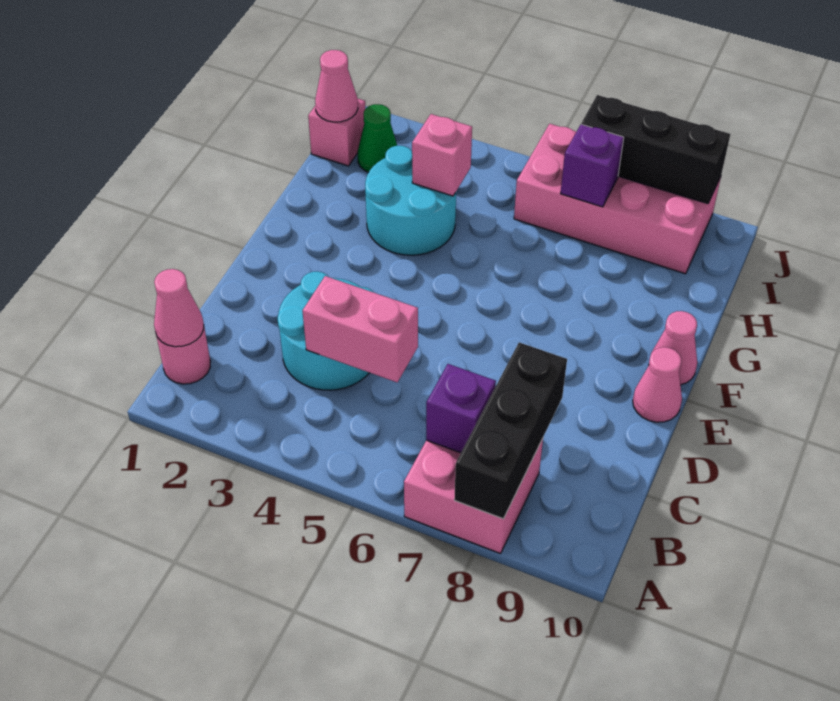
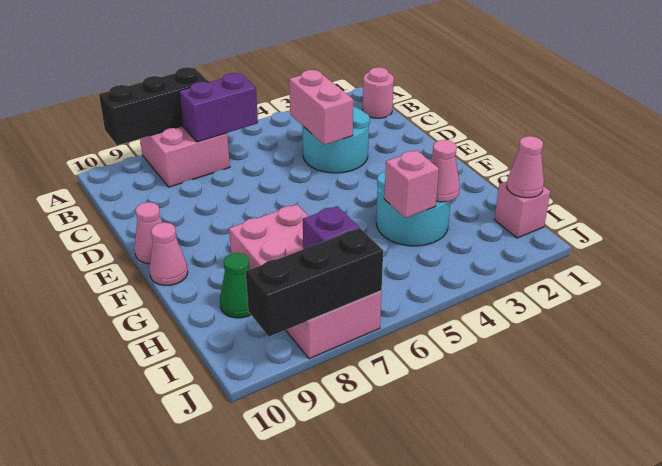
black brick A8:C8 level 2 -> black brick A7:A9 level 2
pink cone B1 level 2 -> pink cone H3 level 2
purple brick B7 level 2 -> purple brick B6:B7 level 2
pink brick C4:C5 level 2 -> pink brick C4:D4 level 2
green cone I2 level 1 -> green cone H9 level 1
pink brick I6:J9 level 1 -> pink brick G7:J8 level 1

